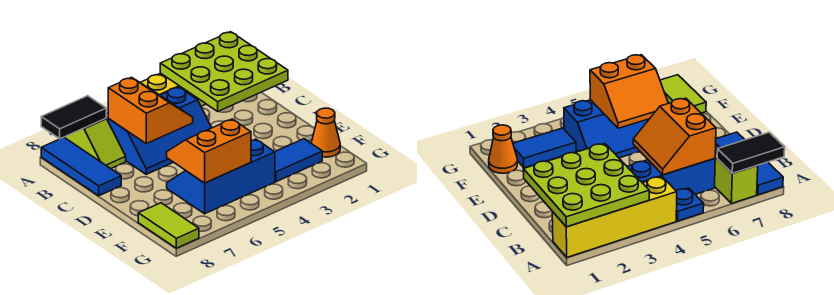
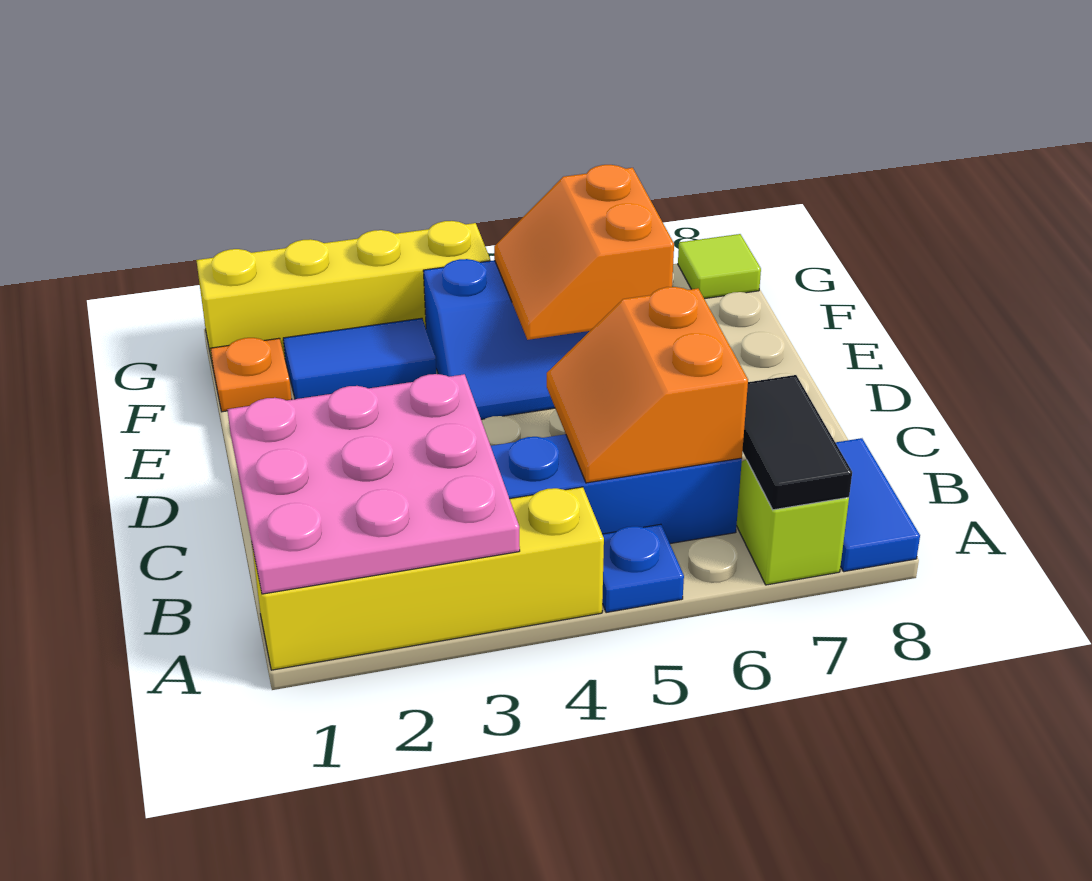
lime plate A1:C3 level 2 -> pink plate A1:C3 level 2
black tile A7:A8 level 2 -> black tile A7:B7 level 2
blue tile A8:C8 level 1 -> blue tile A8:B8 level 1
orange slope E5:F6 level 2 top F -> orange slope E5:F6 level 2 top 6
orange cone F1 level 1 -> orange plate F1 level 1
lime tile F8:G8 level 1 -> lime tile G8 level 1
none -> yellow brick G1:G4 level 1

